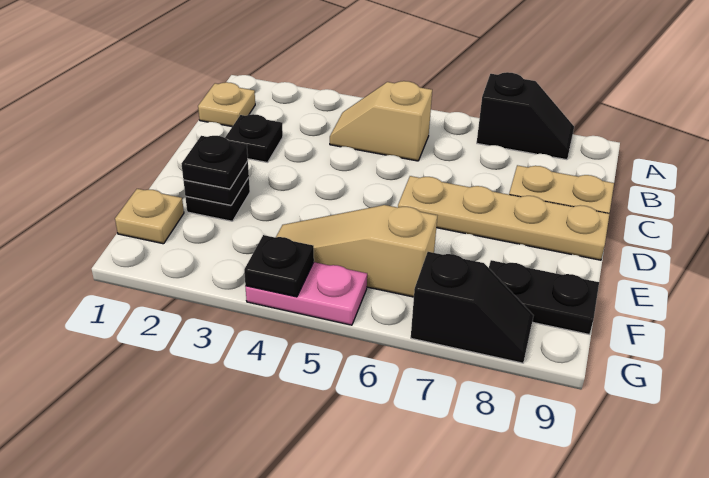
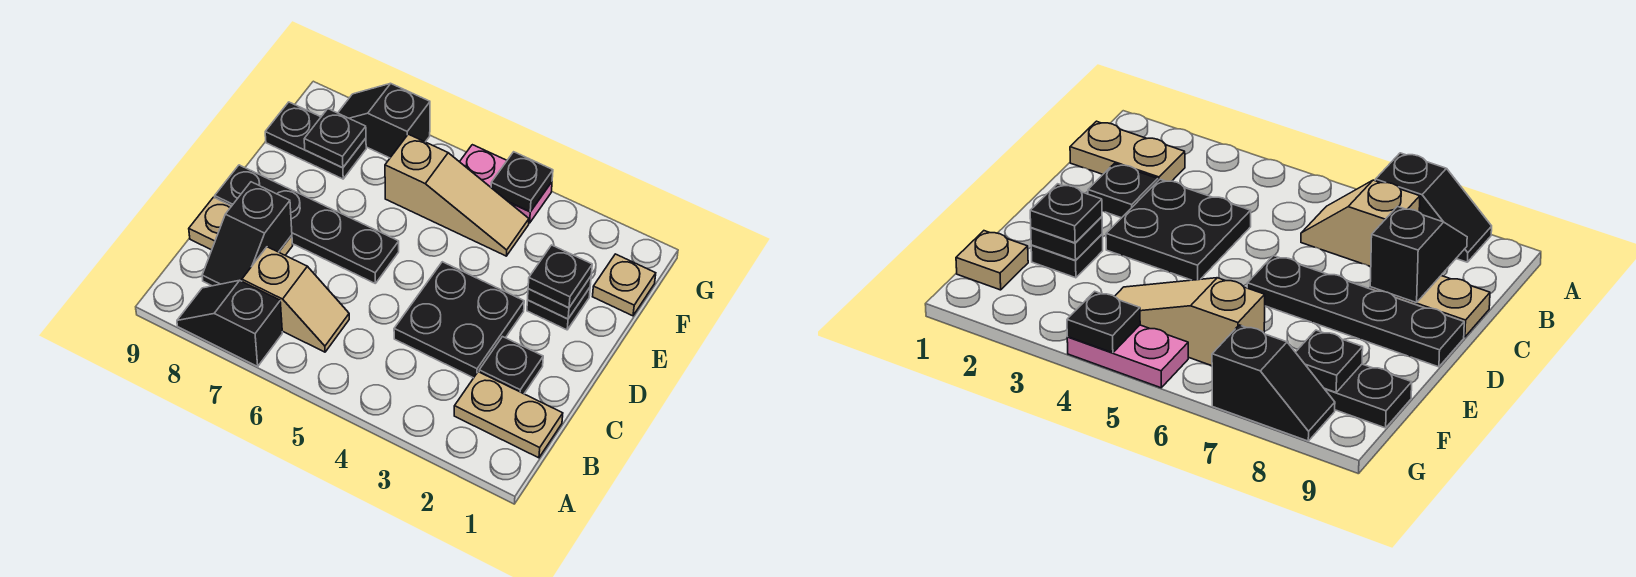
tan plate B1 level 1 -> tan plate B1:B2 level 1
tan slope B4:B5 level 1 top 5 -> tan slope B6:B7 level 1 top 7
none -> black slope B8:C8 level 2 top C
none -> black plate C3:D4 level 1
tan plate D6:D9 level 1 -> black plate D6:D9 level 1
none -> black plate F8 level 2

